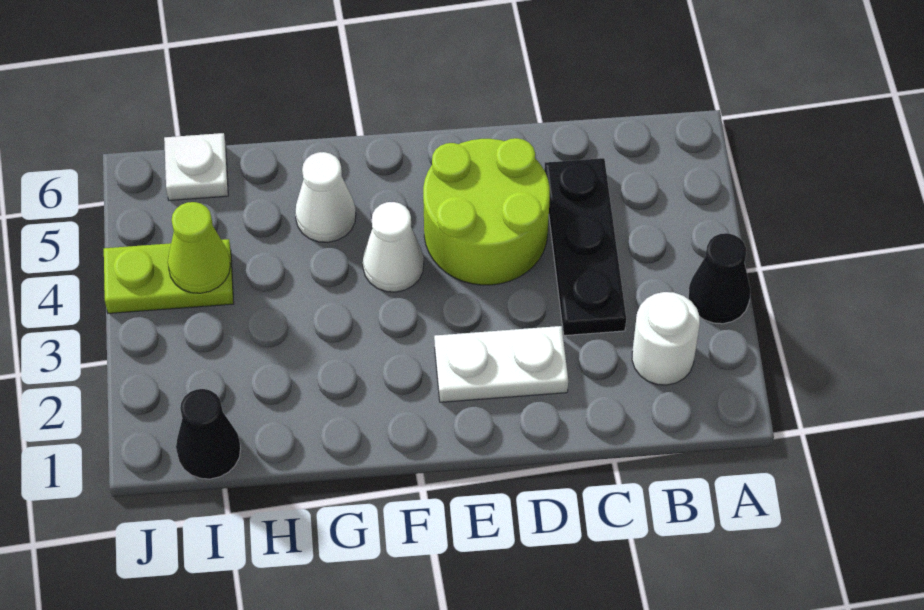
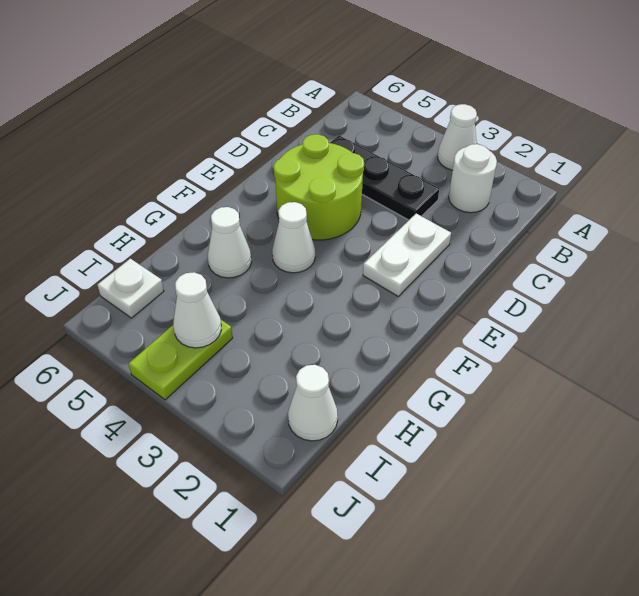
black cone A3 level 1 -> white cone A3 level 1
black cone I1 level 1 -> white cone I1 level 1
lime cone I4 level 2 -> white cone I4 level 2

